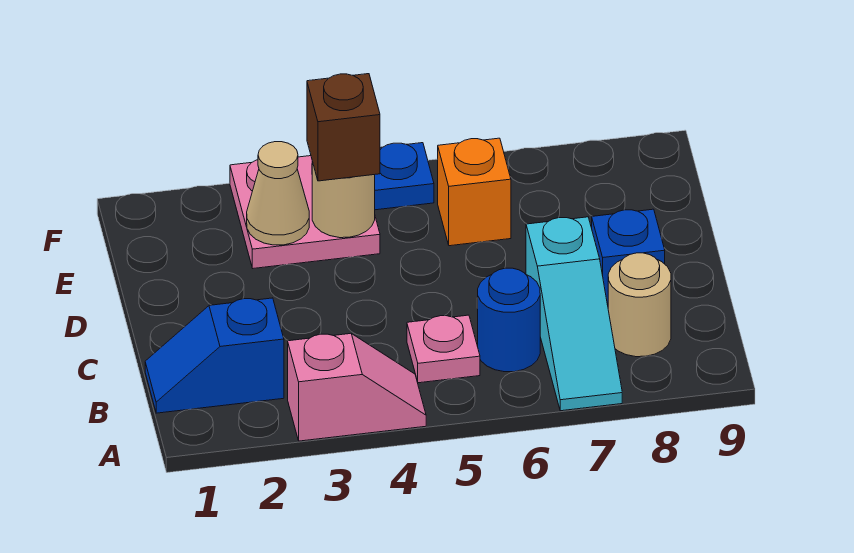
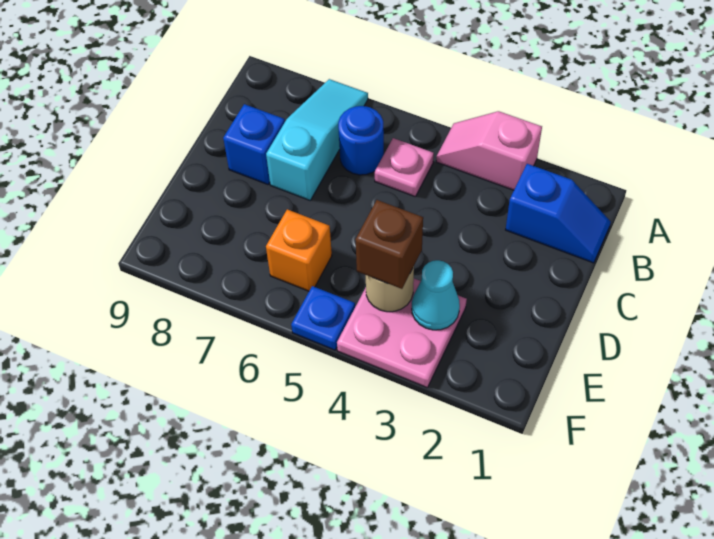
tan round brick B8 level 1 -> none
tan cone E3 level 2 -> cyan cone E3 level 2

